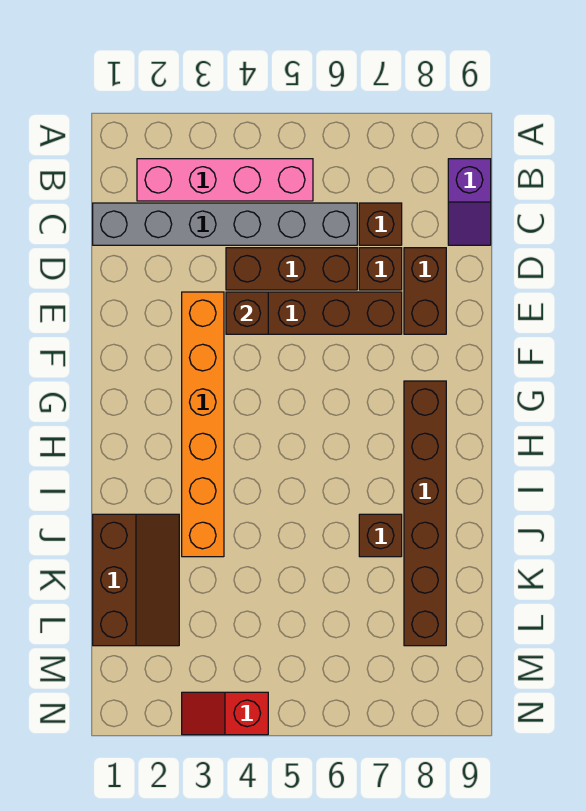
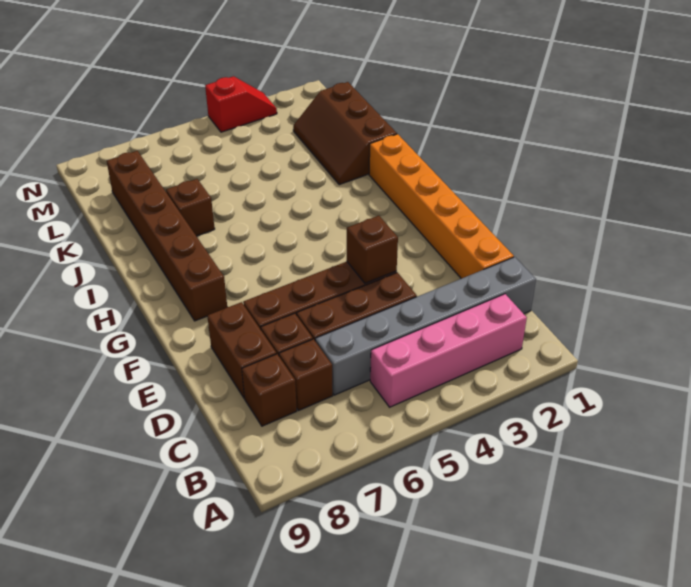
purple slope B9:C9 level 1 top B -> none
none -> brown brick C8 level 1
orange brick E3:J3 level 1 -> orange brick D1:I1 level 1

